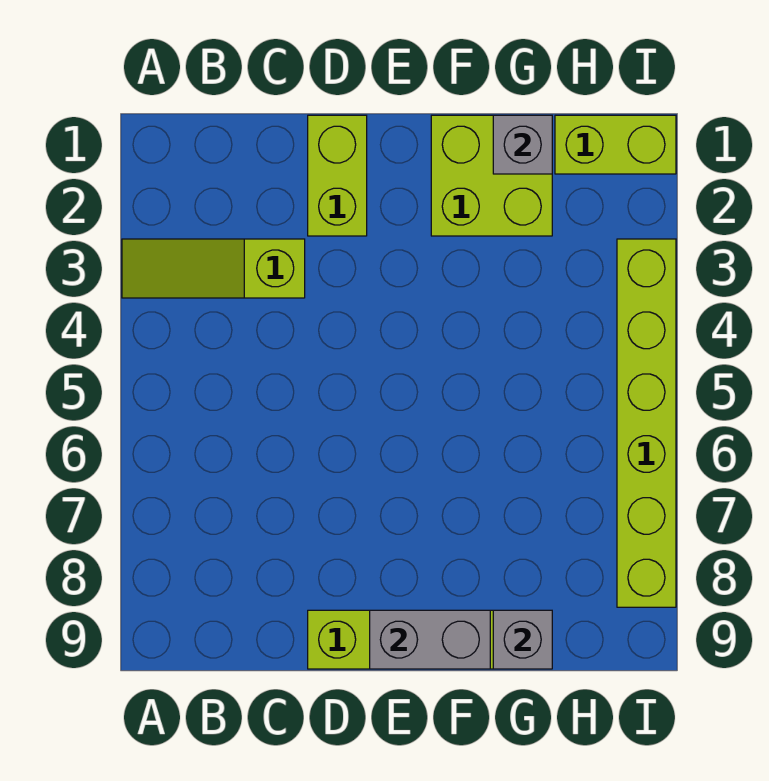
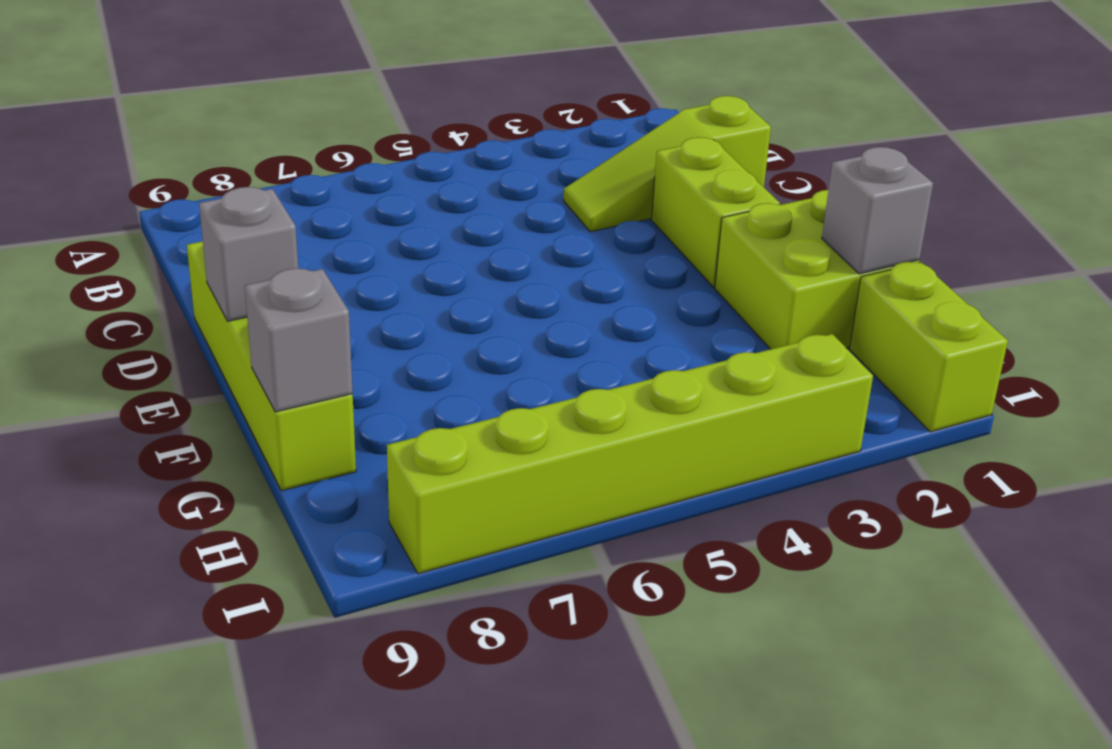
lime slope A3:C3 level 1 top C -> lime slope C1:C3 level 1 top 1
lime brick D1:D2 level 1 -> lime brick D2:E2 level 1
grey brick E9:F9 level 2 -> grey brick E9 level 2

